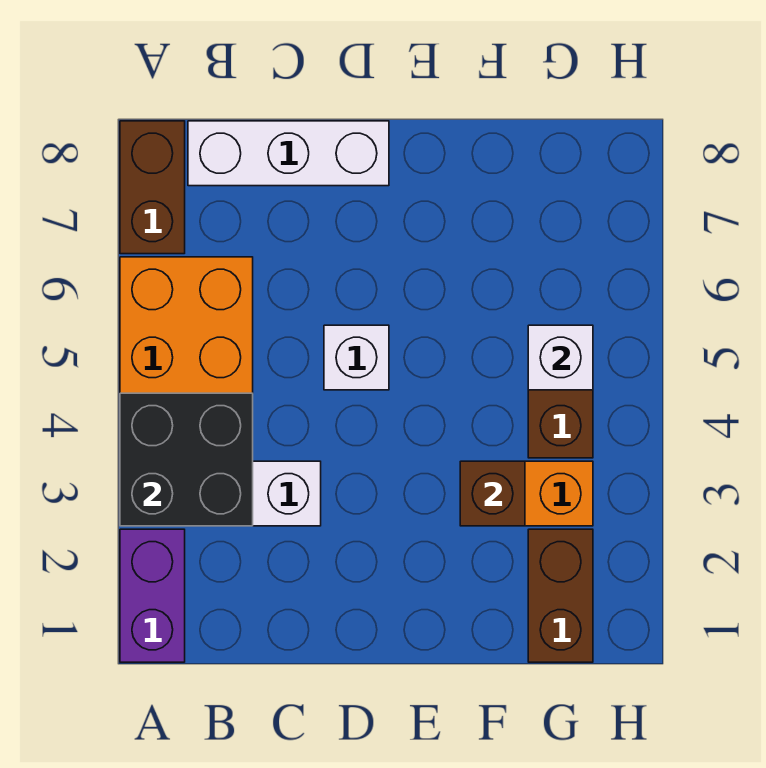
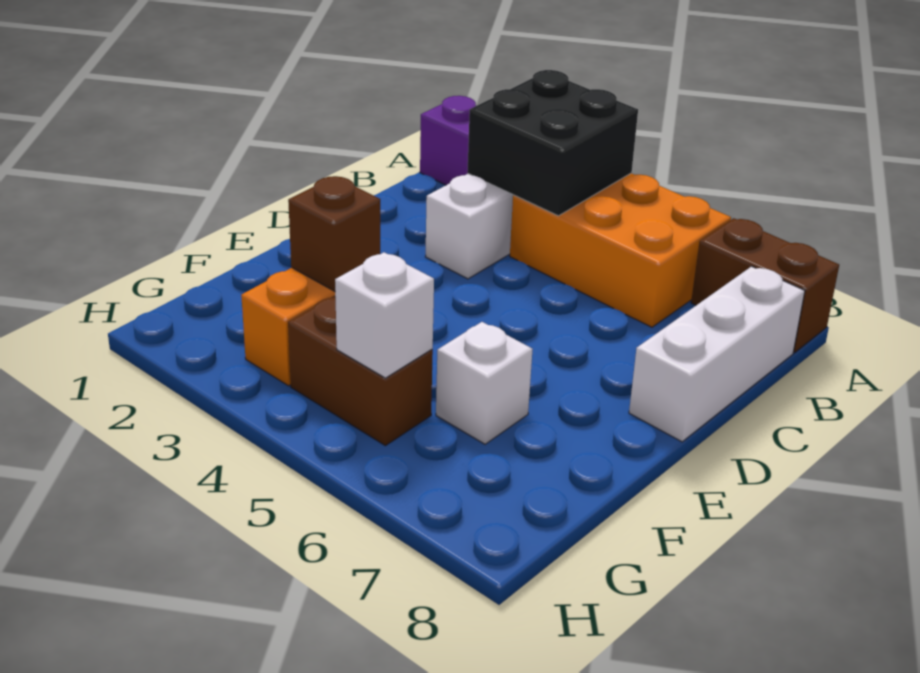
white brick D5 level 1 -> white brick F6 level 1
brown brick G1:G2 level 1 -> none

